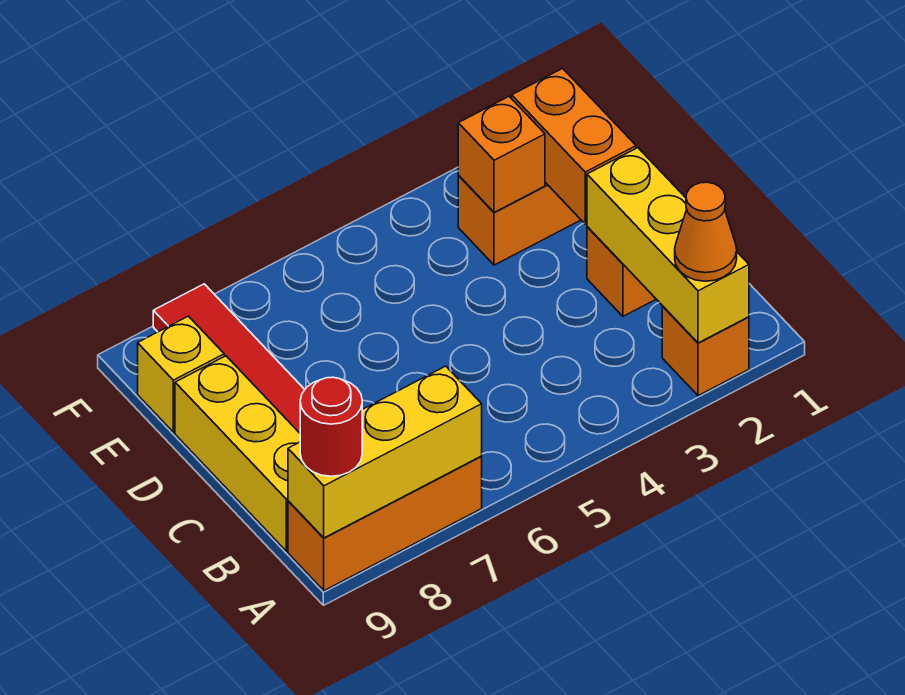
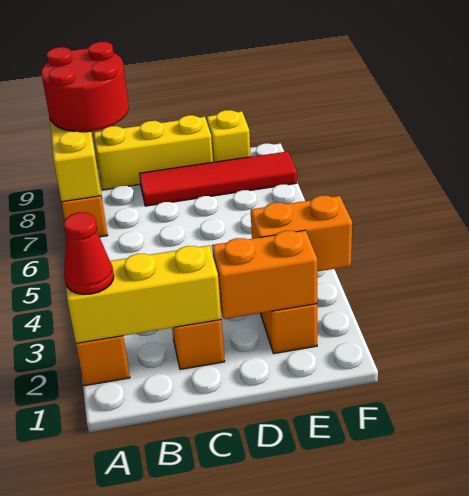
orange cone A2 level 3 -> red cone A2 level 3
red round brick A9 level 3 -> red round brick A8:B9 level 3
orange brick E3 level 2 -> orange brick E3:F3 level 2

